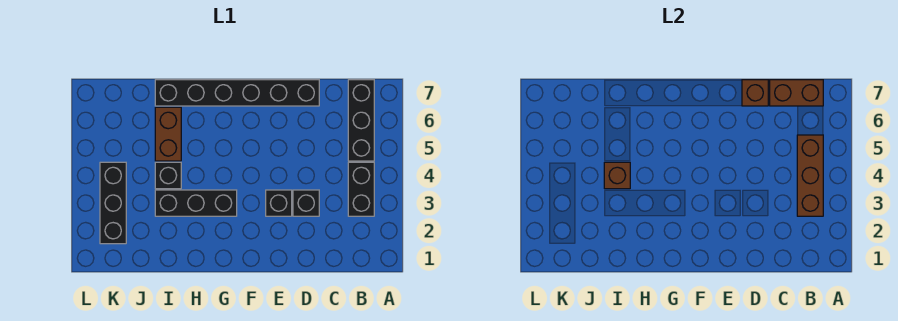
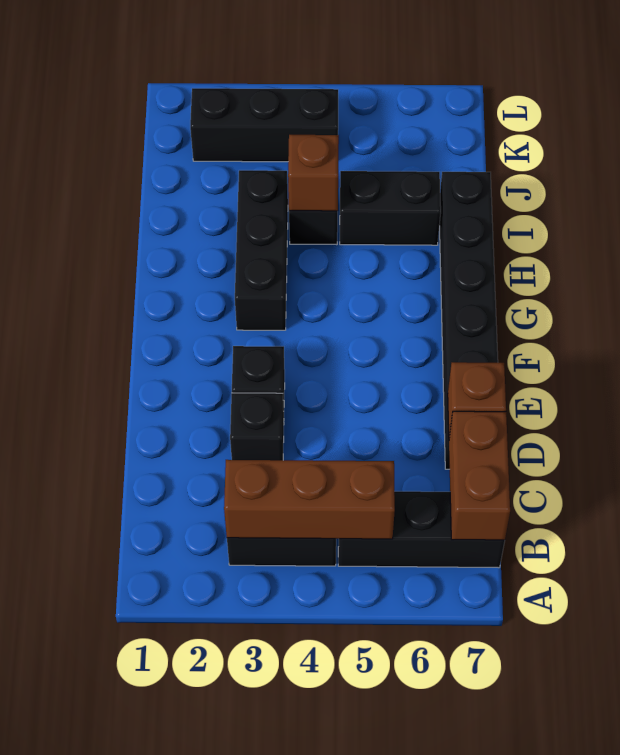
brown brick I5:I6 level 1 -> black brick I5:I6 level 1

